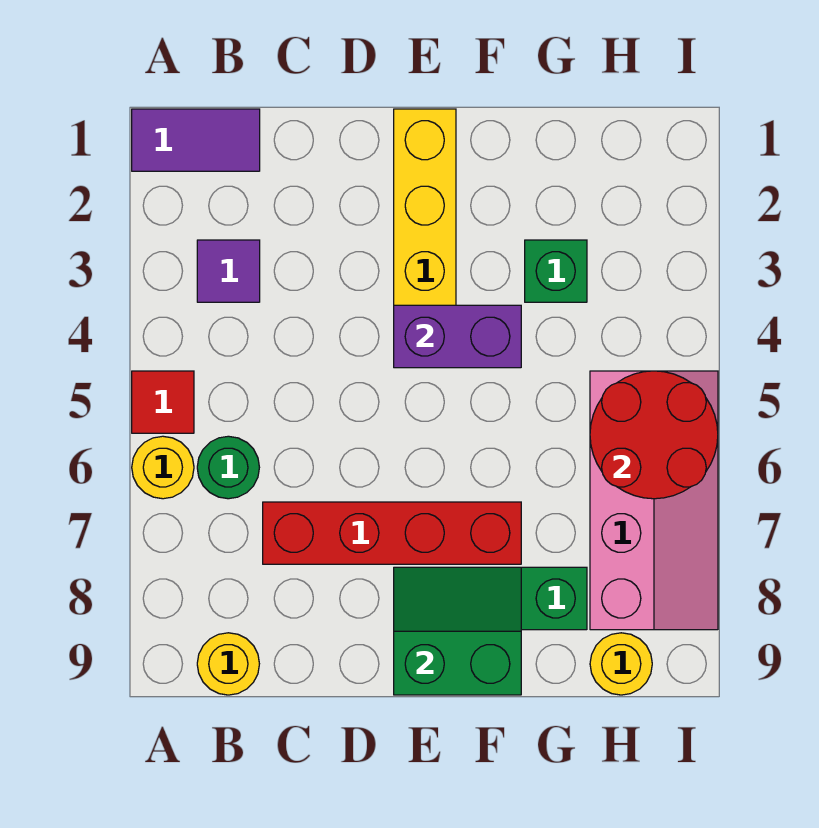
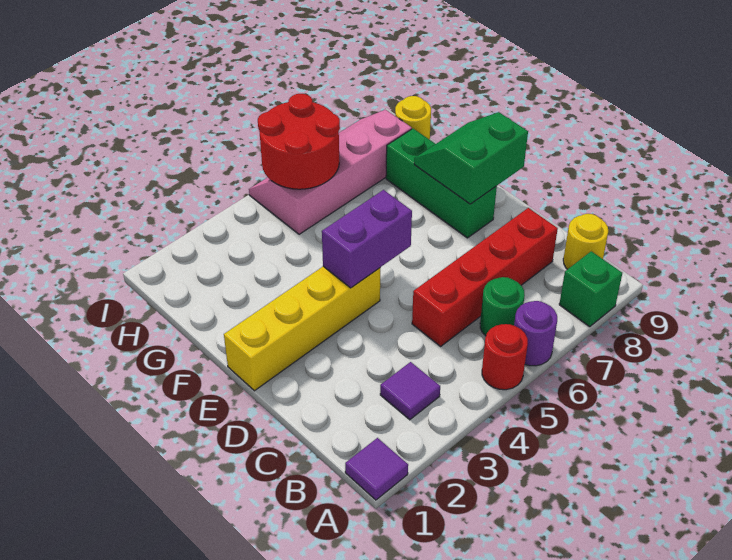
purple tile A1:B1 level 1 -> purple tile A1 level 1
red tile A5 level 1 -> red round brick A5 level 1
yellow round brick A6 level 1 -> purple round brick A6 level 1
red brick C7:F7 level 1 -> red brick C5:C8 level 1
purple brick E4:F4 level 2 -> purple brick E4:E5 level 2
green slope E8:F9 level 2 top 9 -> green slope E8:F9 level 2 top E
green brick G3 level 1 -> green brick A8 level 1

